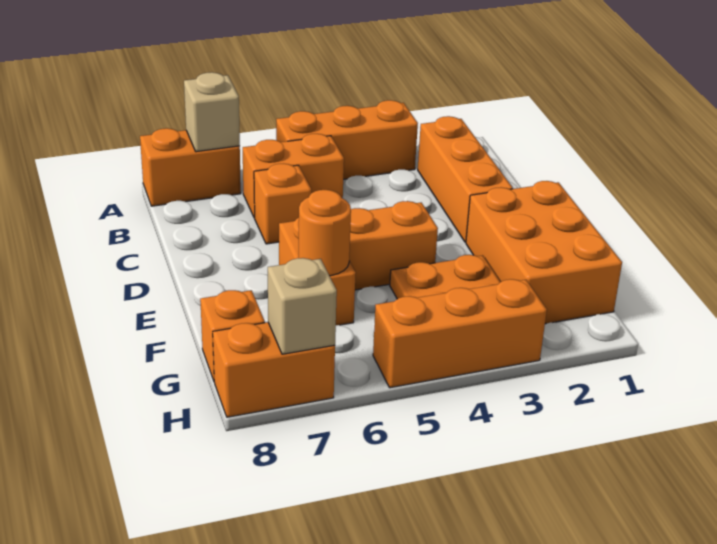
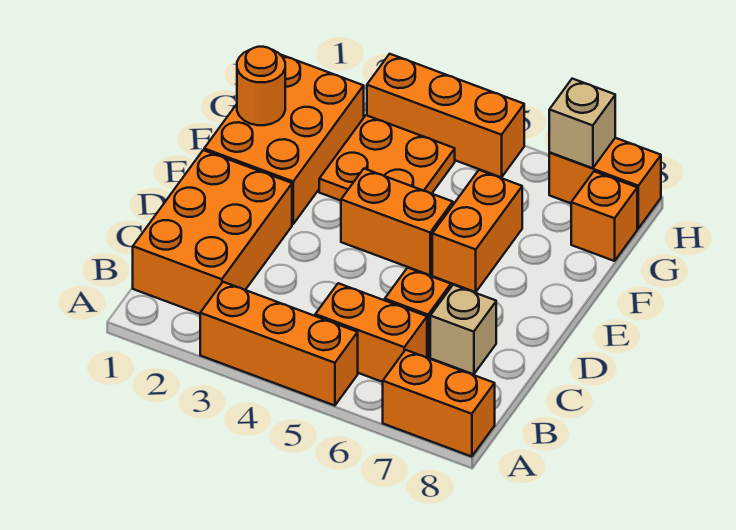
tan brick A7 level 2 -> tan brick C7 level 1
orange brick B2:D2 level 1 -> orange brick B1:D2 level 1
orange round brick F6 level 2 -> orange round brick F1 level 2

